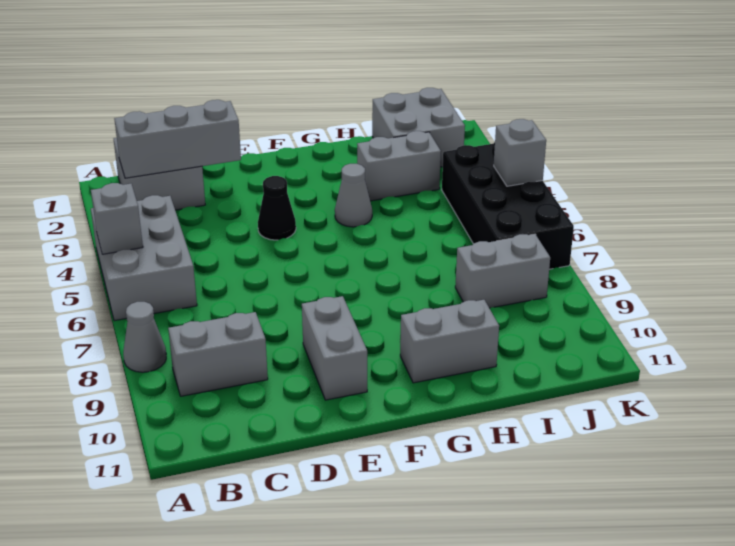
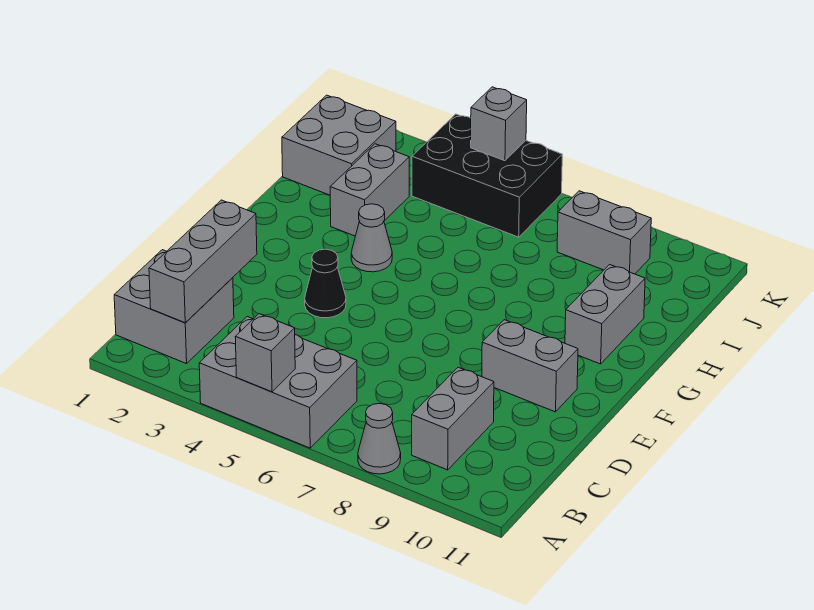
grey brick I8:J8 level 1 -> grey brick J8:J9 level 1
black brick J4:K7 level 1 -> black brick J4:K6 level 1

